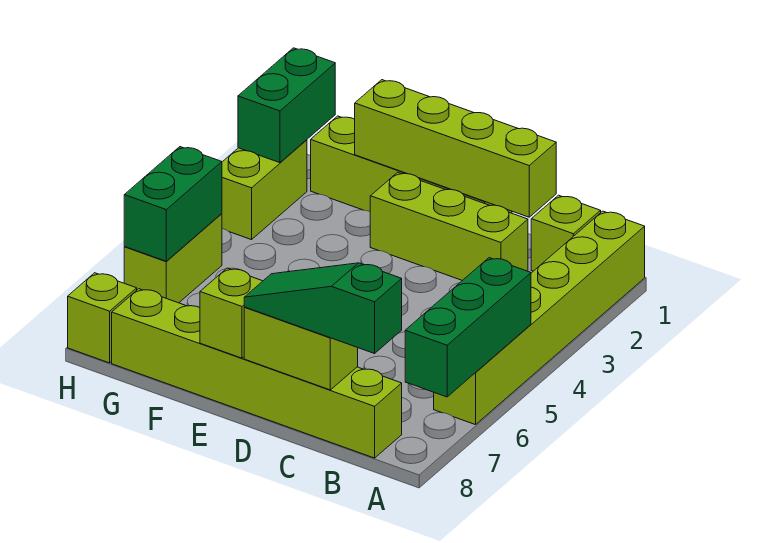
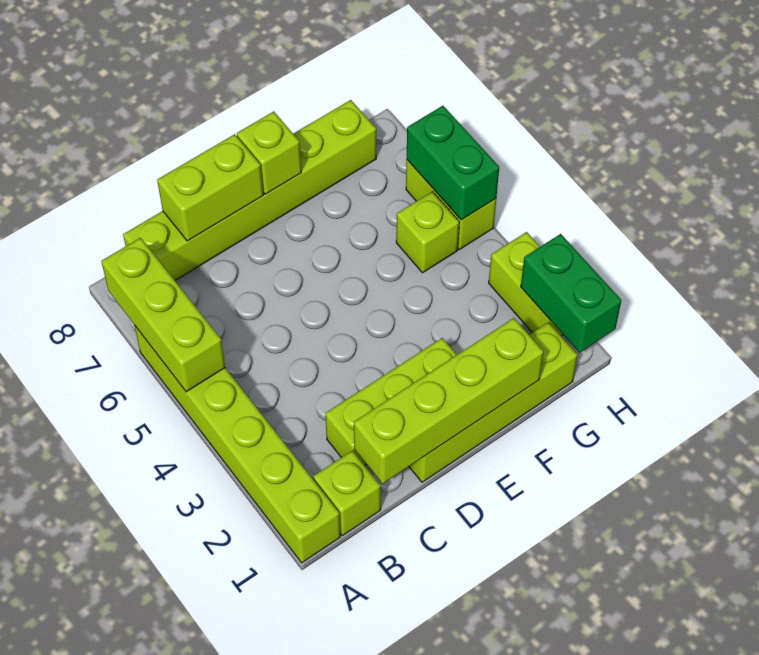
green brick A5:A7 level 2 -> lime brick A5:A7 level 2
green slope B8:D8 level 3 top B -> none
lime brick H8 level 1 -> lime brick G5 level 1

